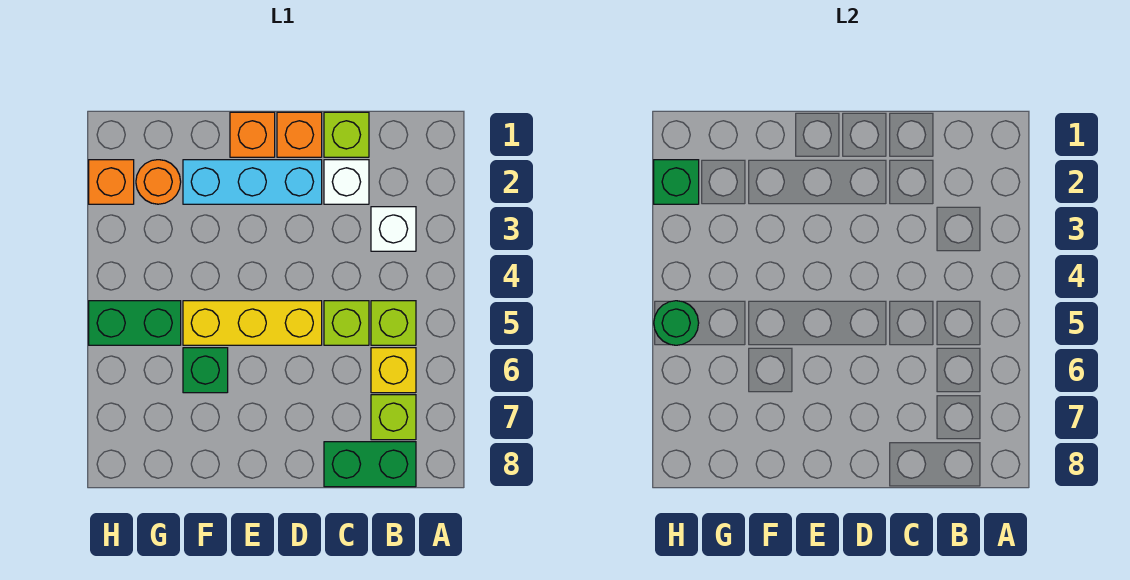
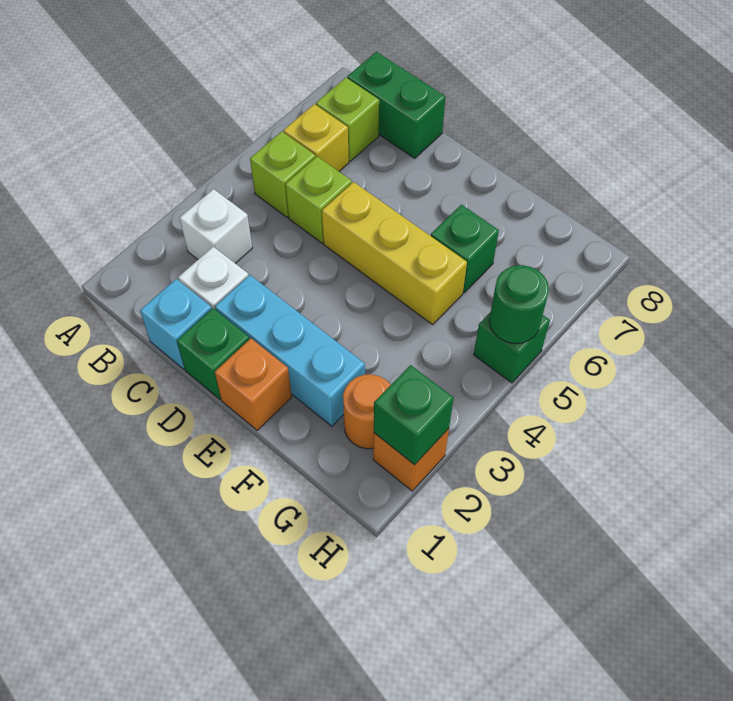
lime brick C1 level 1 -> cyan brick C1 level 1
orange brick D1 level 1 -> green brick D1 level 1
green brick G5:H5 level 1 -> green brick H5 level 1

